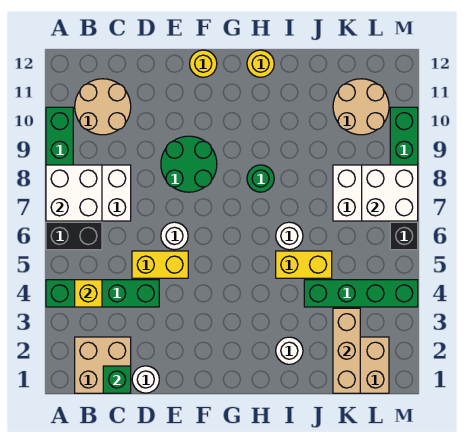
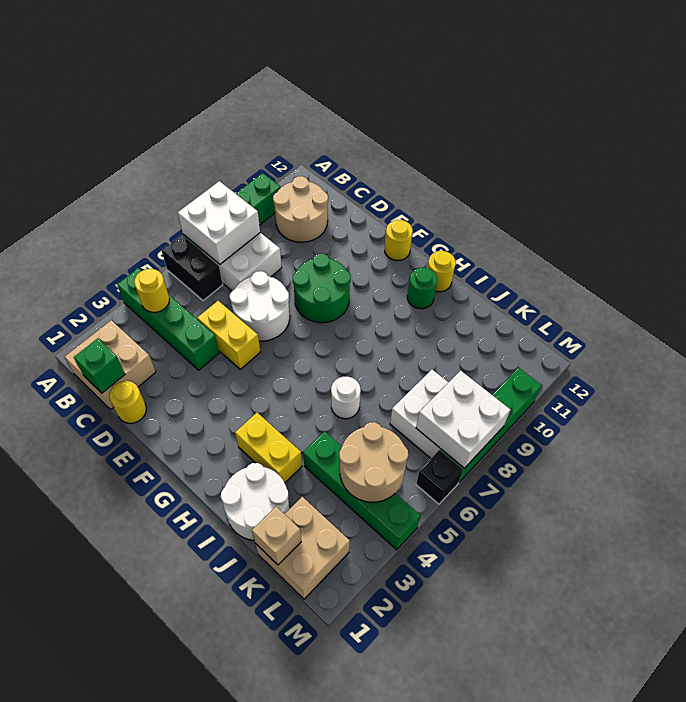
yellow brick B4 level 2 -> yellow round brick B4 level 2
white round brick D1 level 1 -> yellow round brick D1 level 1
white round brick E6 level 1 -> white round brick D6:E7 level 1
green round brick H8 level 1 -> green round brick H11 level 1
white round brick I2 level 1 -> white round brick I1:J2 level 1
yellow brick I5:J5 level 1 -> yellow brick H3:I3 level 1
tan brick K1:K3 level 2 -> tan brick K1 level 2
tan round brick K10:L11 level 1 -> tan round brick K4:L5 level 2

